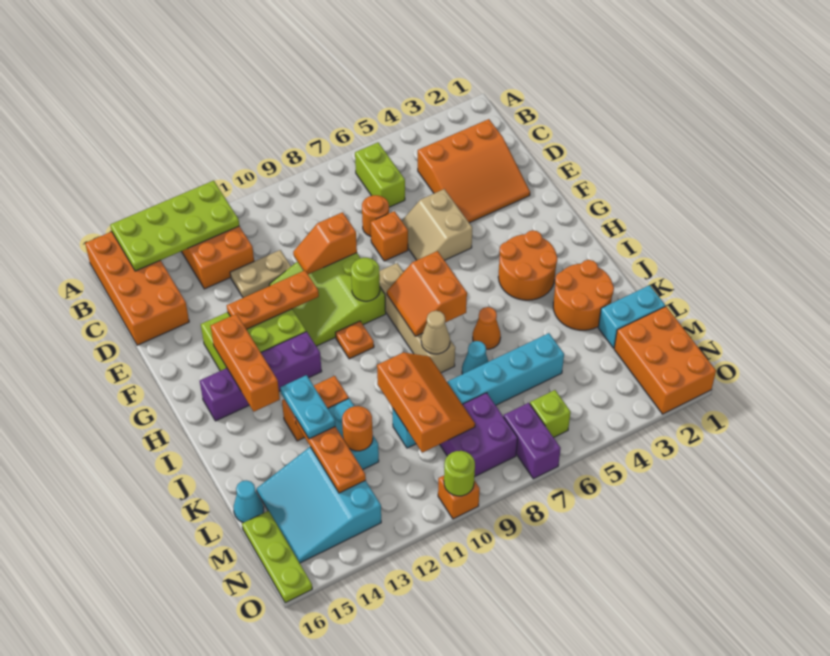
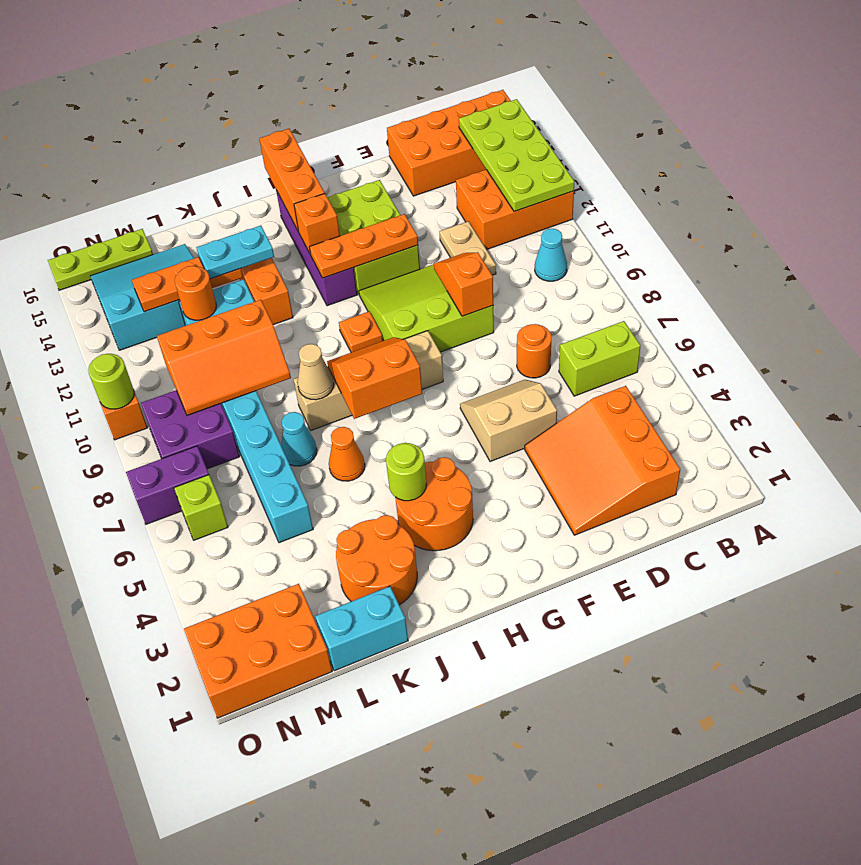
orange brick E7 level 1 -> orange brick H13 level 2
orange plate F11:F13 level 2 -> orange plate F12:H12 level 2
lime round brick G9 level 2 -> lime round brick I4 level 2
orange brick G14:I14 level 2 -> orange brick H14:H16 level 2
cyan brick L1:L2 level 1 -> cyan brick K1:L1 level 1
cyan cone L16 level 1 -> cyan cone B10 level 1

